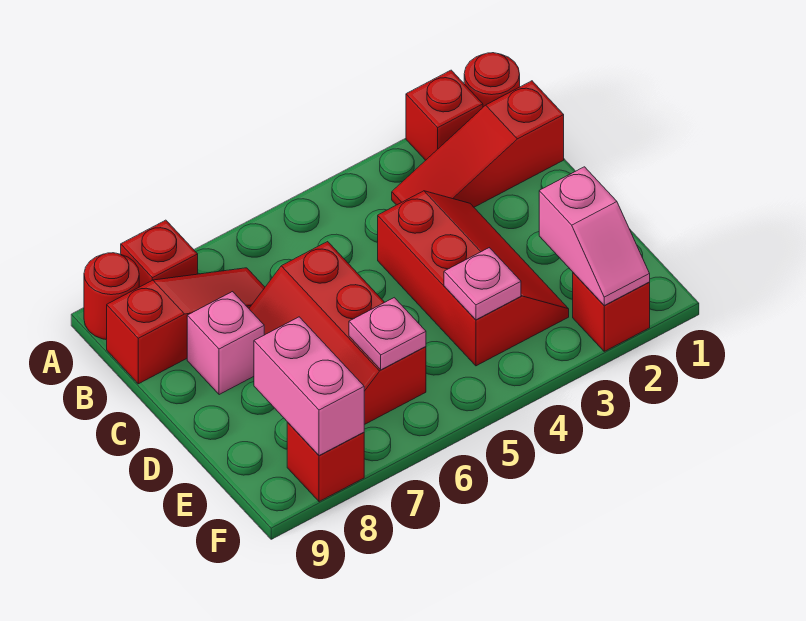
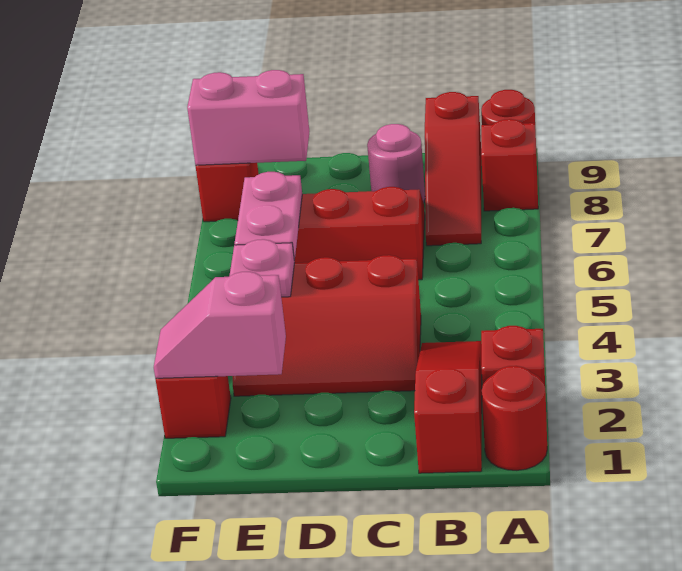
pink brick C8 level 1 -> pink round brick C8 level 1
pink plate E6 level 2 -> pink plate E5:E6 level 2

